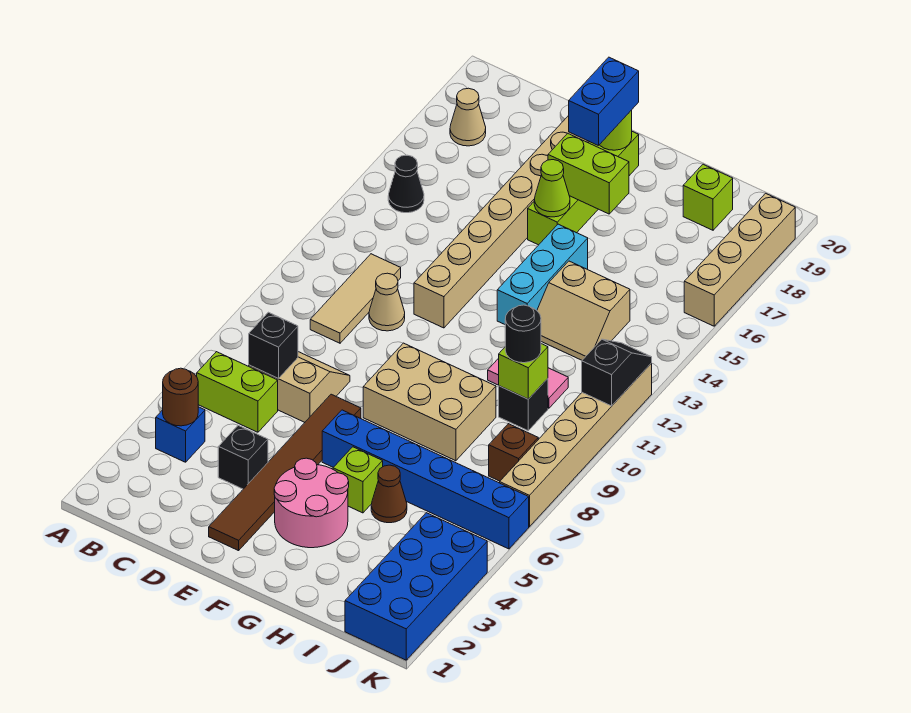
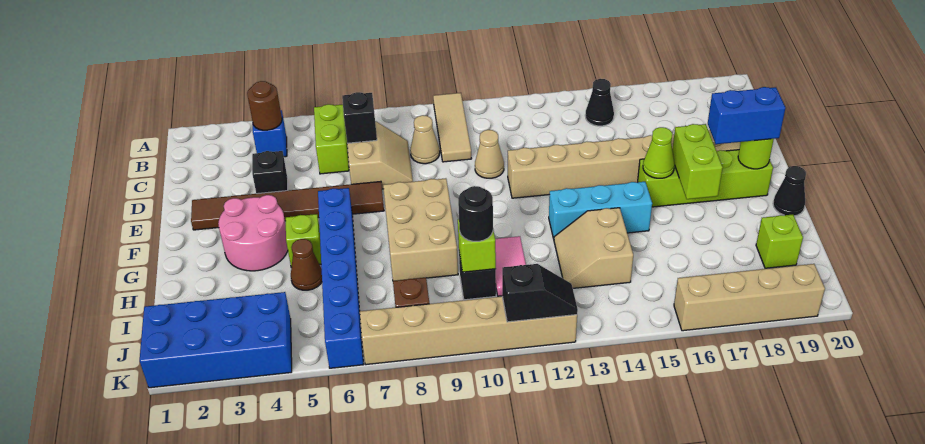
tan cone B18 level 1 -> tan cone C9 level 1
tan tile C10:C12 level 1 -> tan tile A10:C10 level 1
none -> black cone G20 level 1

